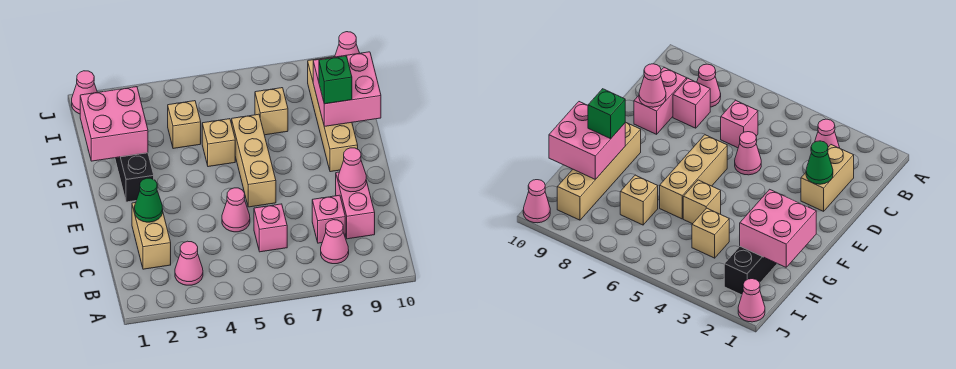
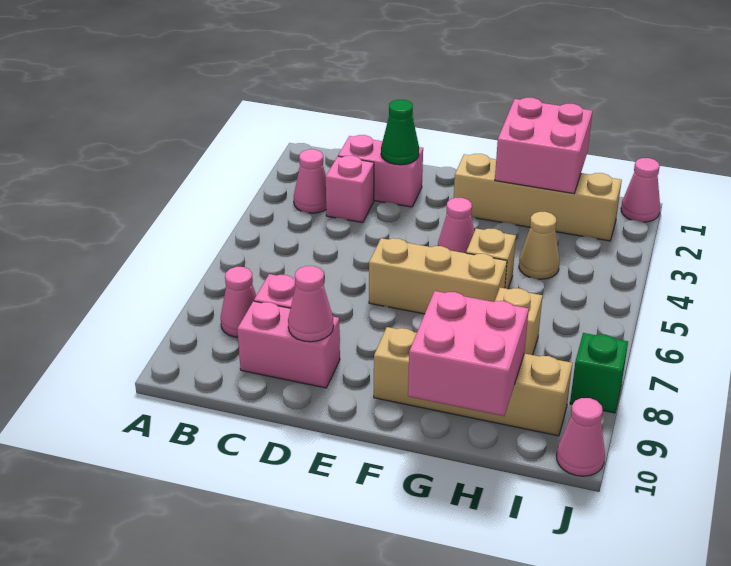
tan brick C2:D2 level 1 -> pink brick C2:D2 level 1
pink brick C6 level 1 -> pink brick C3 level 1
pink cone D5 level 1 -> pink cone F4 level 1
black brick F2:I2 level 1 -> tan brick F2:I2 level 1
green brick G9 level 3 -> green brick J8 level 1
tan brick H4 level 1 -> tan cone H4 level 1

